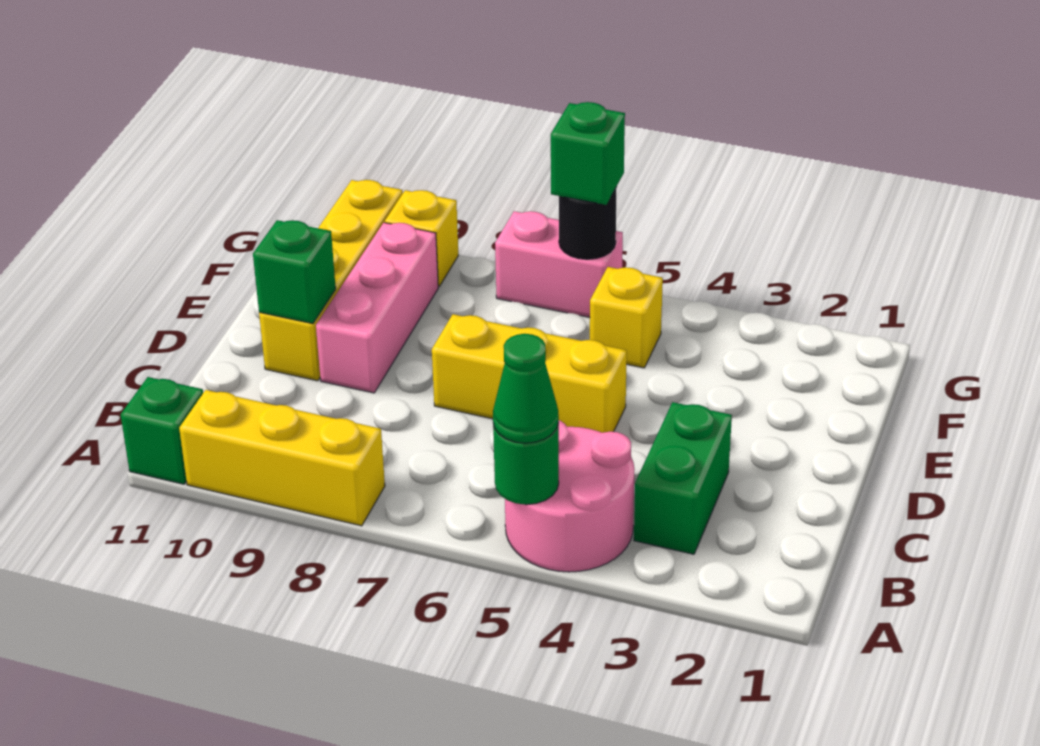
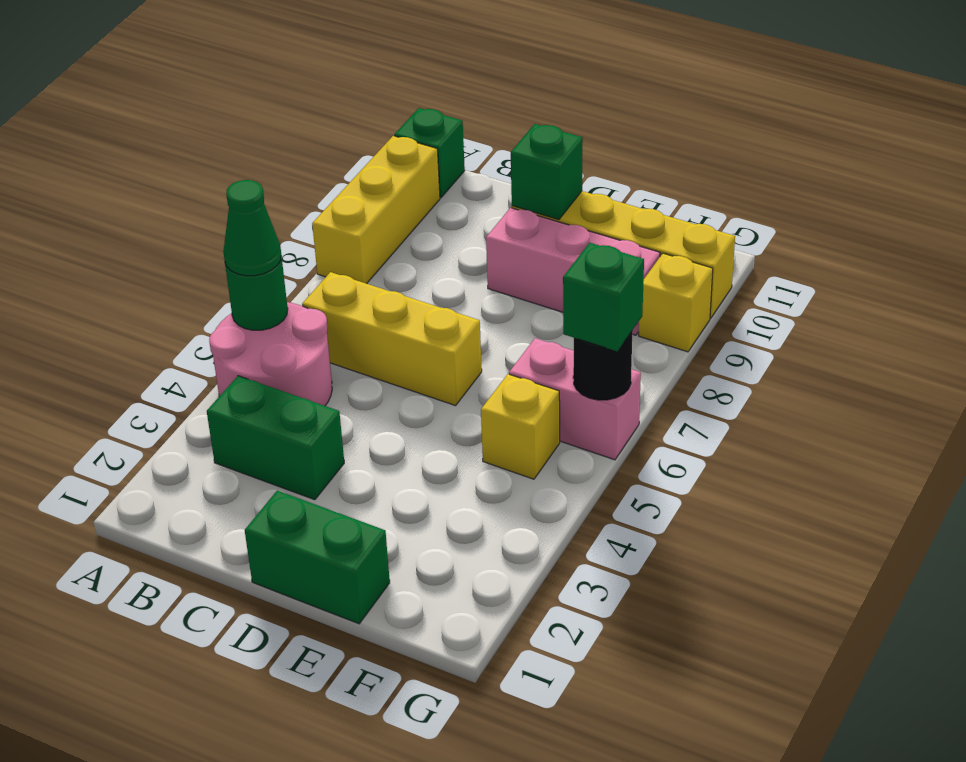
none -> green brick D1:E1 level 1
yellow brick D5:D7 level 1 -> yellow brick B6:D6 level 1
pink brick G6:G7 level 1 -> pink brick F6:G6 level 1

